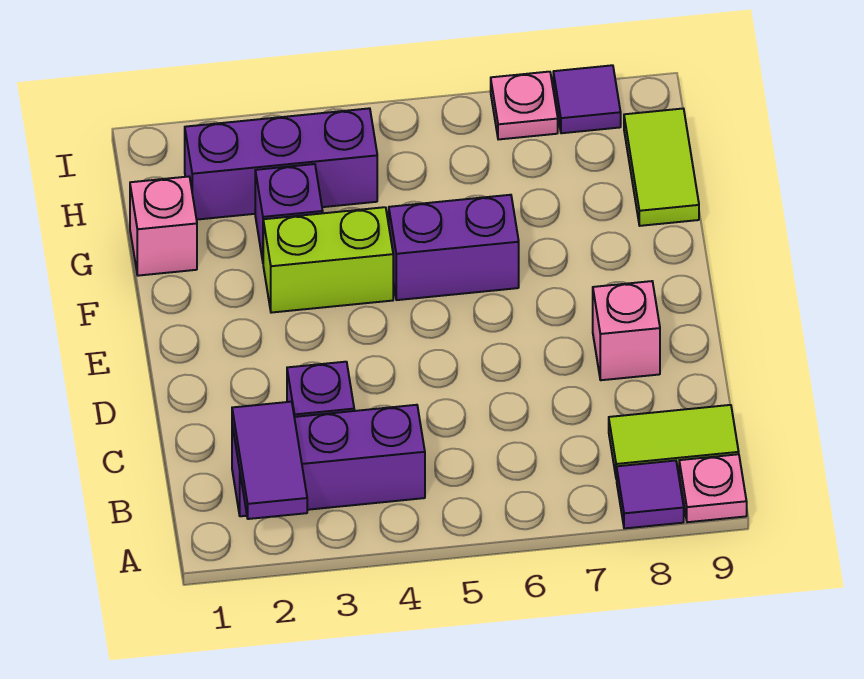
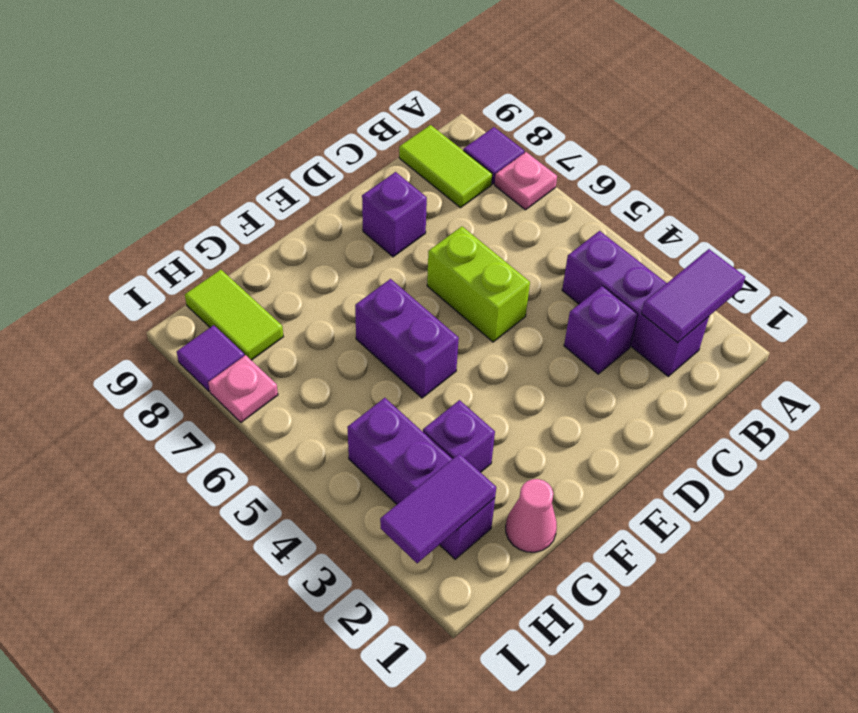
pink plate A9 level 1 -> pink plate A7 level 1
pink brick D8 level 1 -> purple brick D8 level 1
lime brick F3:F4 level 1 -> lime brick D5:D6 level 1
pink brick G1 level 1 -> pink cone G1 level 1
lime tile G9:H9 level 1 -> lime tile H8:H9 level 1
none -> purple tile H2:I2 level 2

